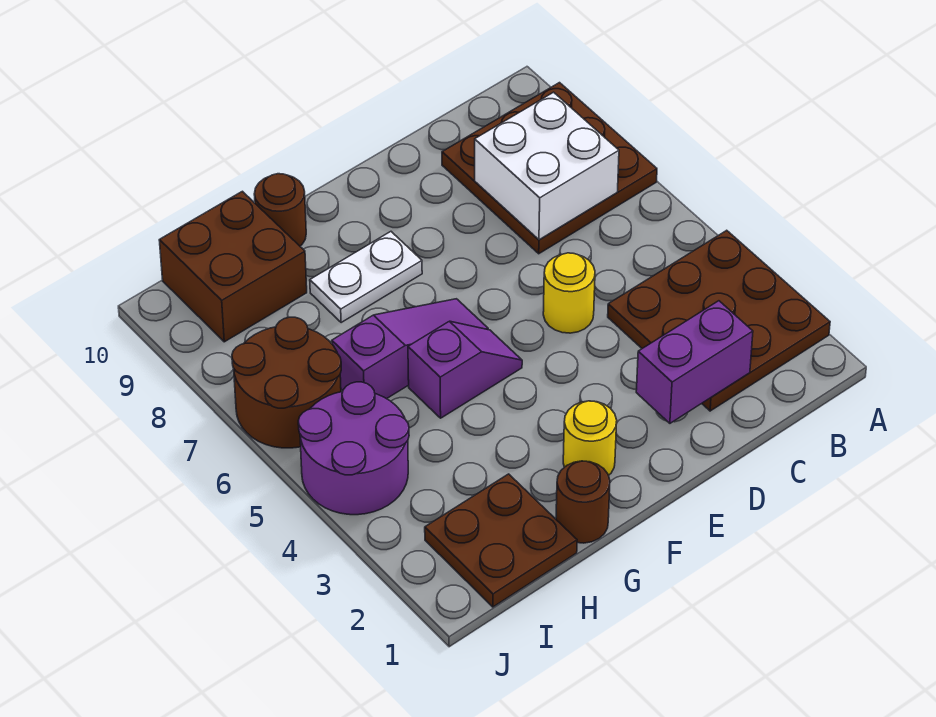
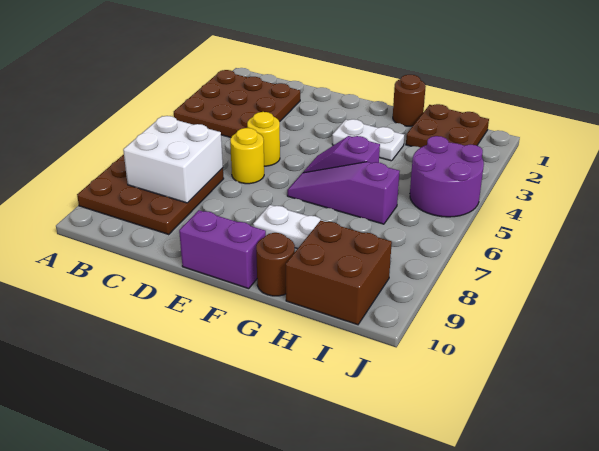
purple brick C2:D2 level 2 -> purple brick E10:F10 level 1
yellow round brick F2 level 1 -> yellow round brick D6 level 1
none -> white plate F3:G3 level 1
brown round brick I6:J7 level 1 -> none

